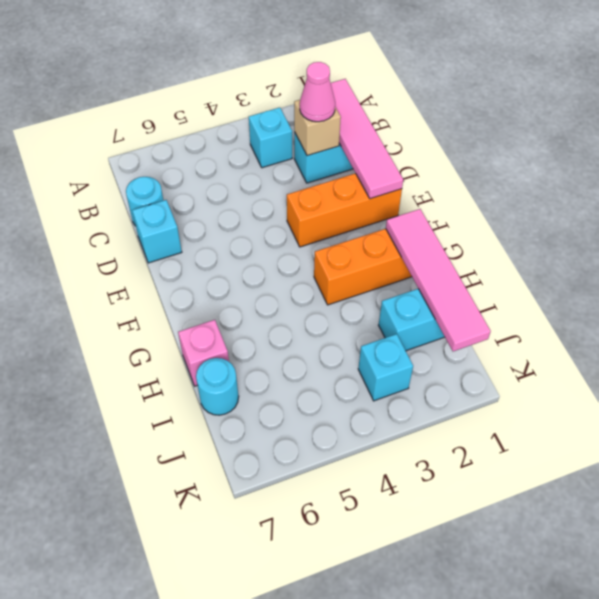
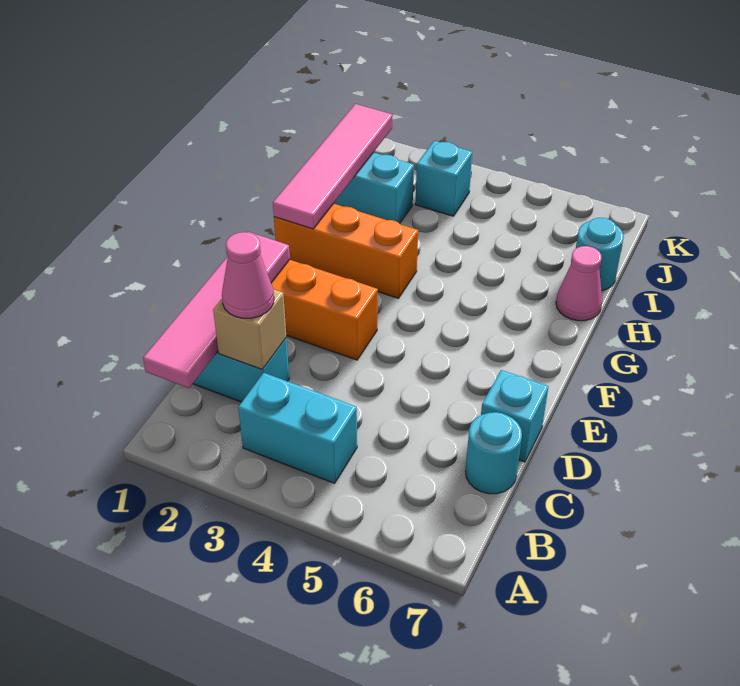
cyan brick B3 level 1 -> cyan brick B3:B4 level 1
pink brick H7 level 1 -> pink cone H7 level 1

